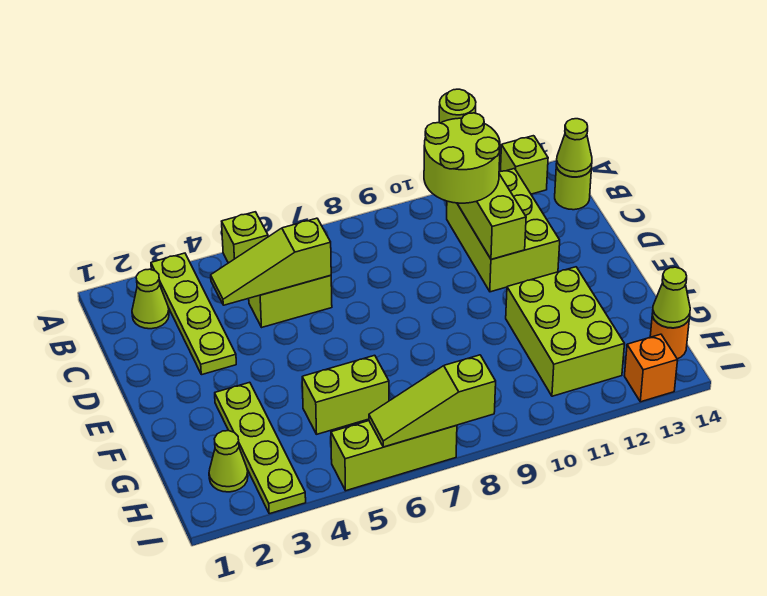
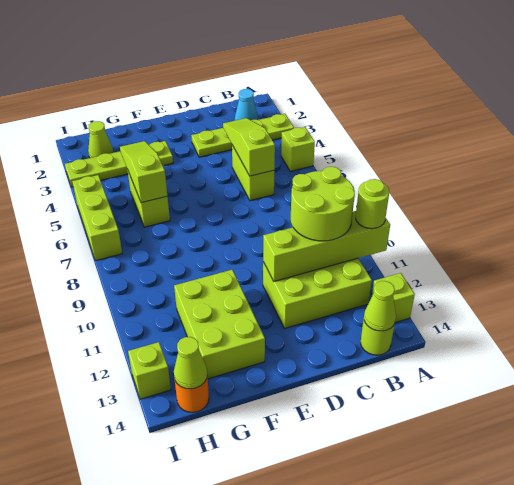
lime cone B2 level 1 -> cyan cone B2 level 1
lime brick F11:H12 level 1 -> lime brick F11:G13 level 1
lime slope I6:I8 level 2 top 8 -> lime slope G4:G6 level 2 top 6
orange brick I13 level 1 -> lime brick I13 level 1

